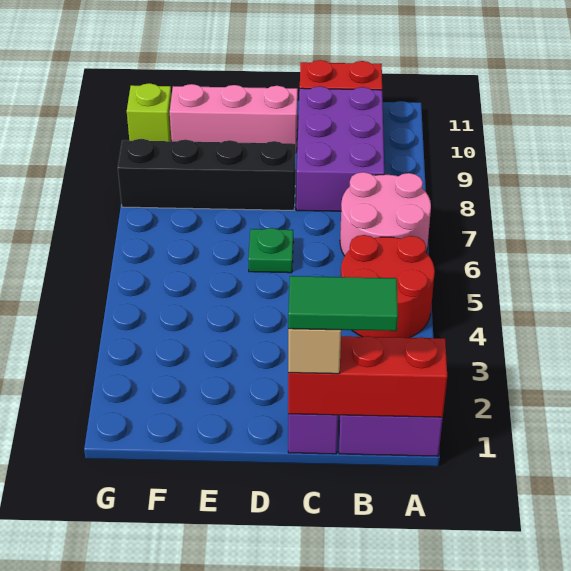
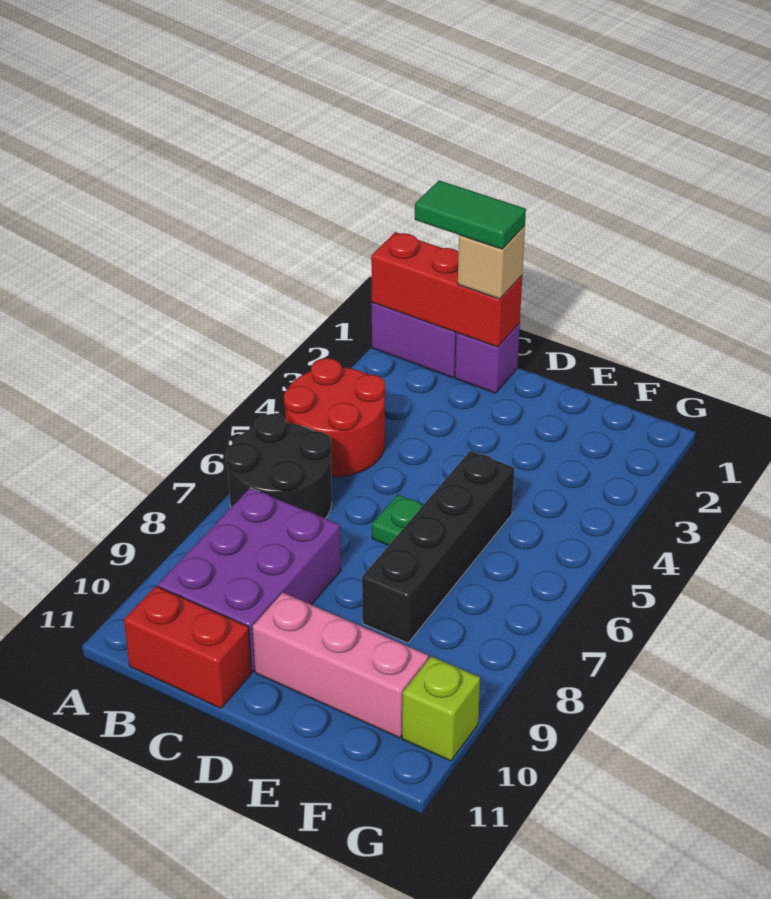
pink round brick A6:B7 level 1 -> black round brick A6:B7 level 1
black brick D8:G8 level 1 -> black brick E5:E8 level 1

